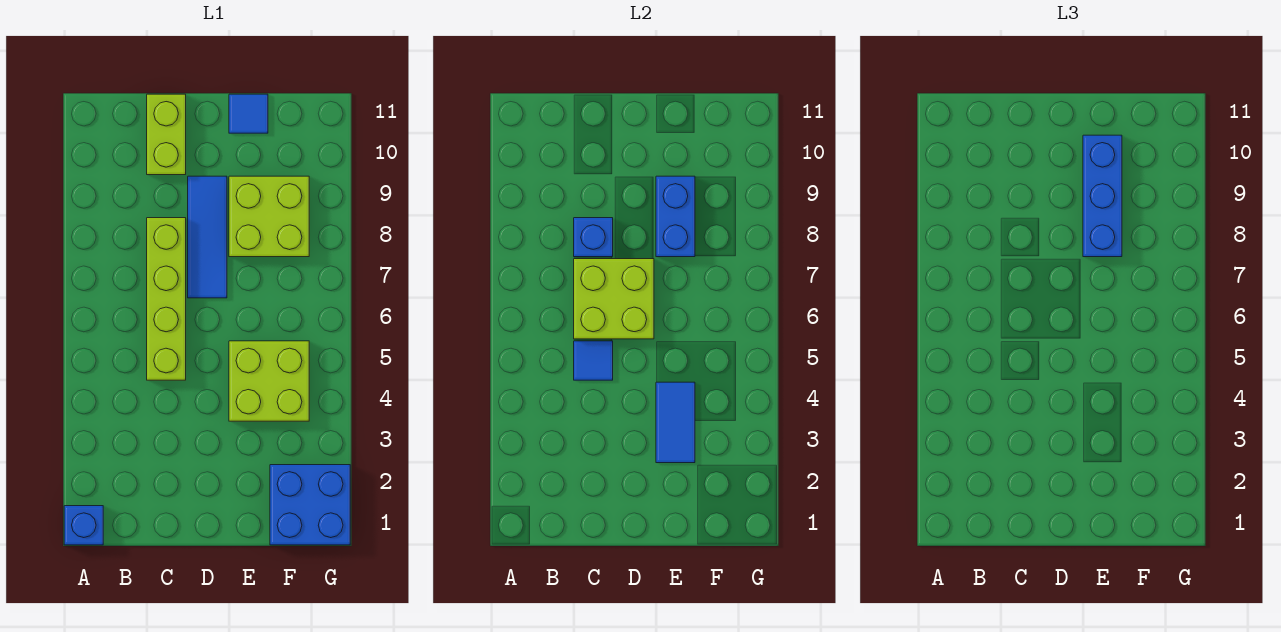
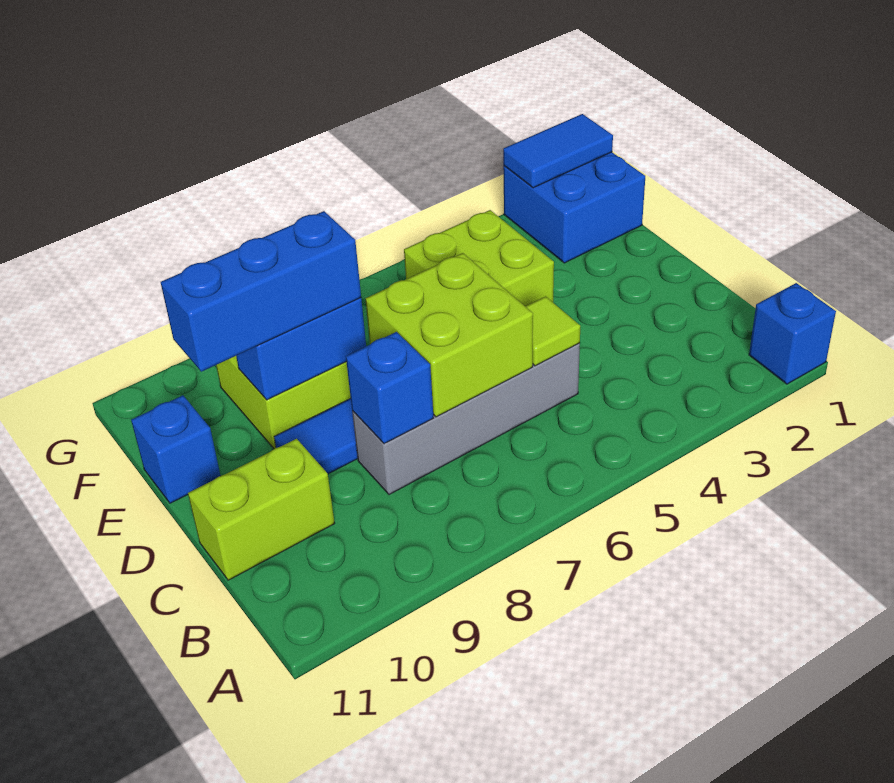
lime brick C5:C8 level 1 -> grey brick C5:C8 level 1
blue tile C5 level 2 -> lime tile C5 level 2
blue tile E3:E4 level 2 -> blue tile G1:G2 level 2
blue tile E11 level 1 -> blue brick E11 level 1

